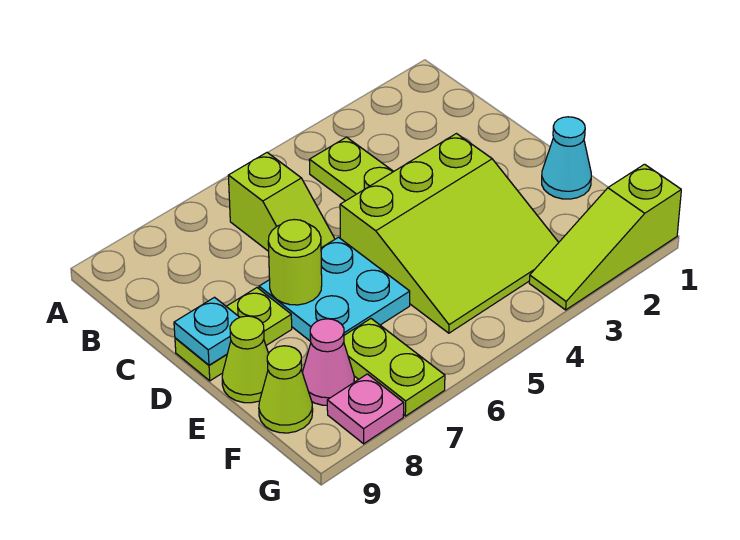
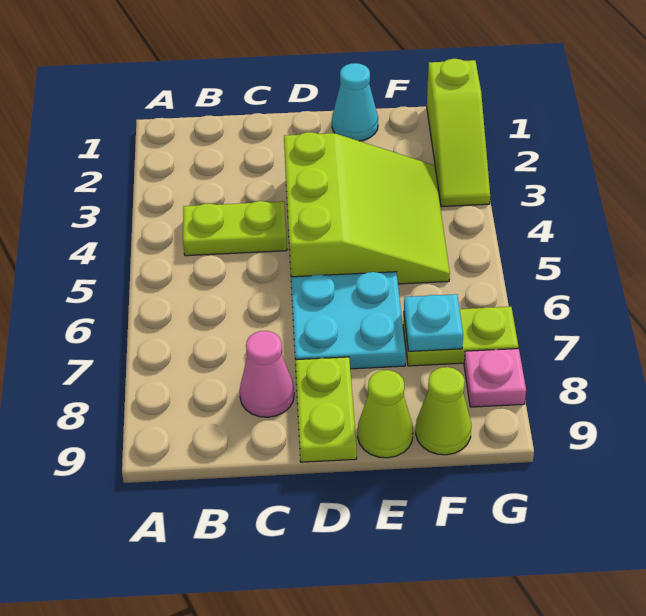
lime slope B6:C6 level 1 top B -> none
lime round brick D7 level 2 -> none
cyan plate D9 level 2 -> cyan plate F7 level 2
pink cone F8 level 1 -> pink cone C8 level 1

